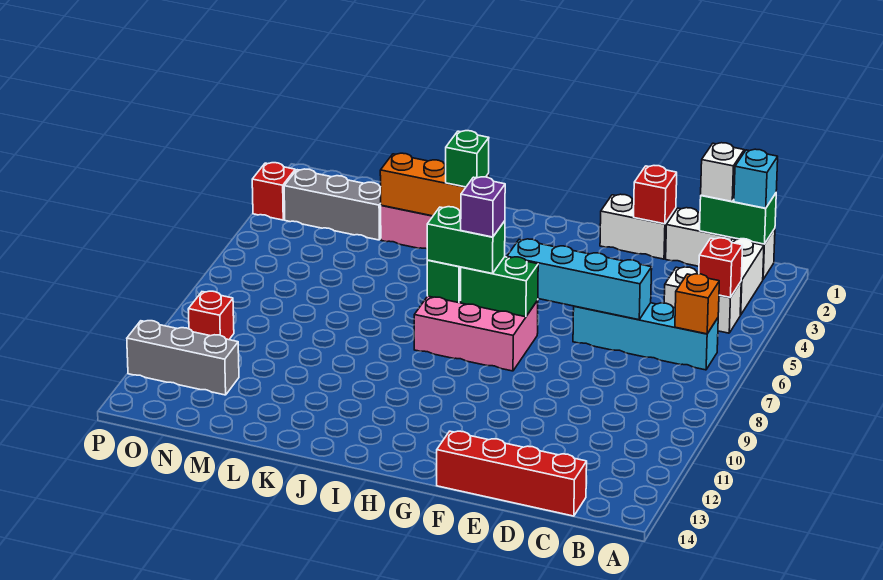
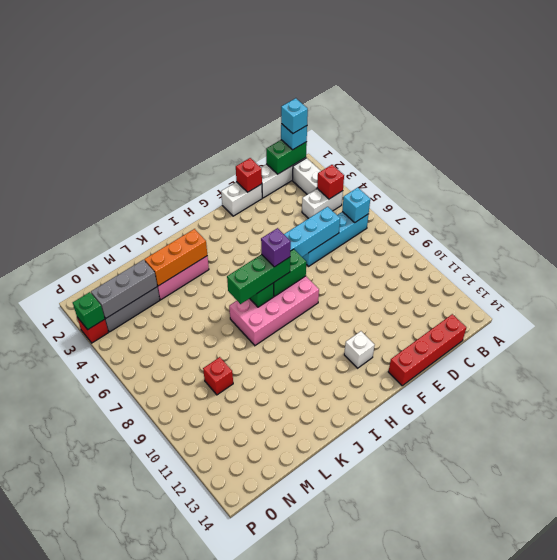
none -> cyan brick B1 level 4
orange brick B6 level 2 -> cyan brick B6 level 2
white brick C1 level 3 -> white brick G12 level 1
pink brick G7:I8 level 1 -> pink brick G7:J8 level 1
green brick H7:I7 level 3 -> green brick H7:J7 level 3
green brick J3 level 3 -> green brick P3 level 2
grey brick N12:P12 level 1 -> grey brick M3:O3 level 2
red brick O10 level 1 -> red brick M9 level 1

